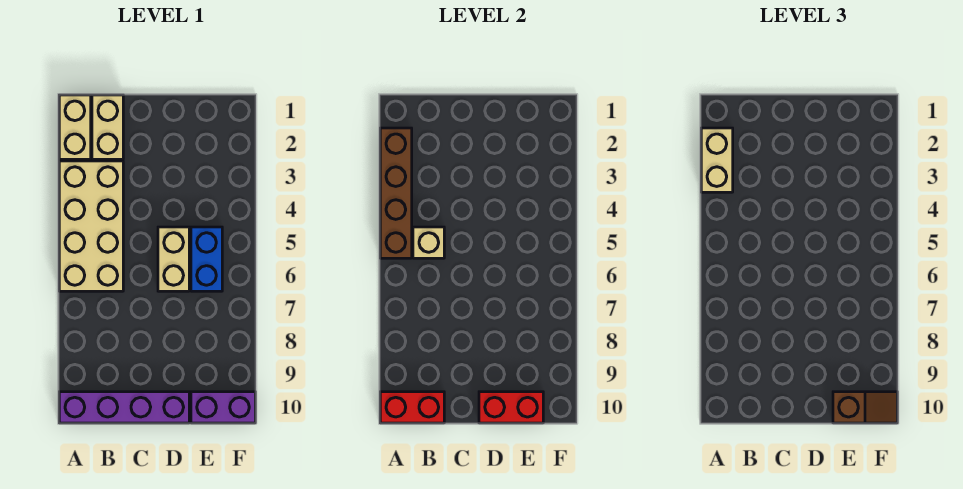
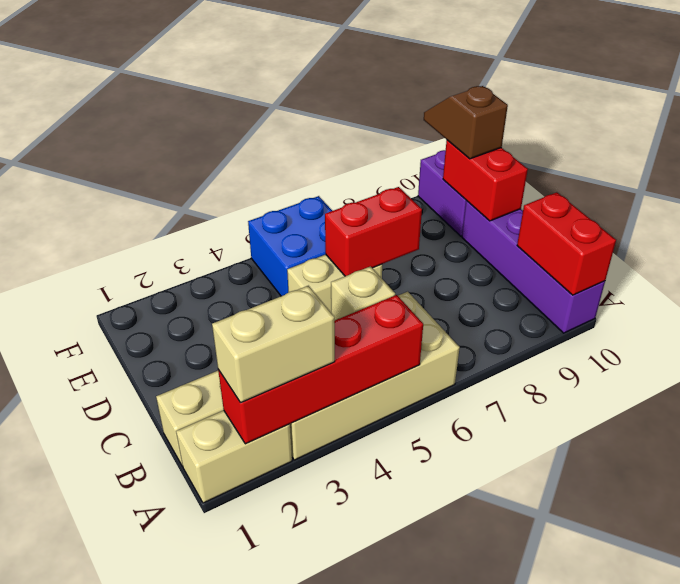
brown brick A2:A5 level 2 -> red brick A2:A5 level 2
none -> red brick D6:D7 level 2
blue brick E5:E6 level 1 -> blue brick E5:F6 level 1

